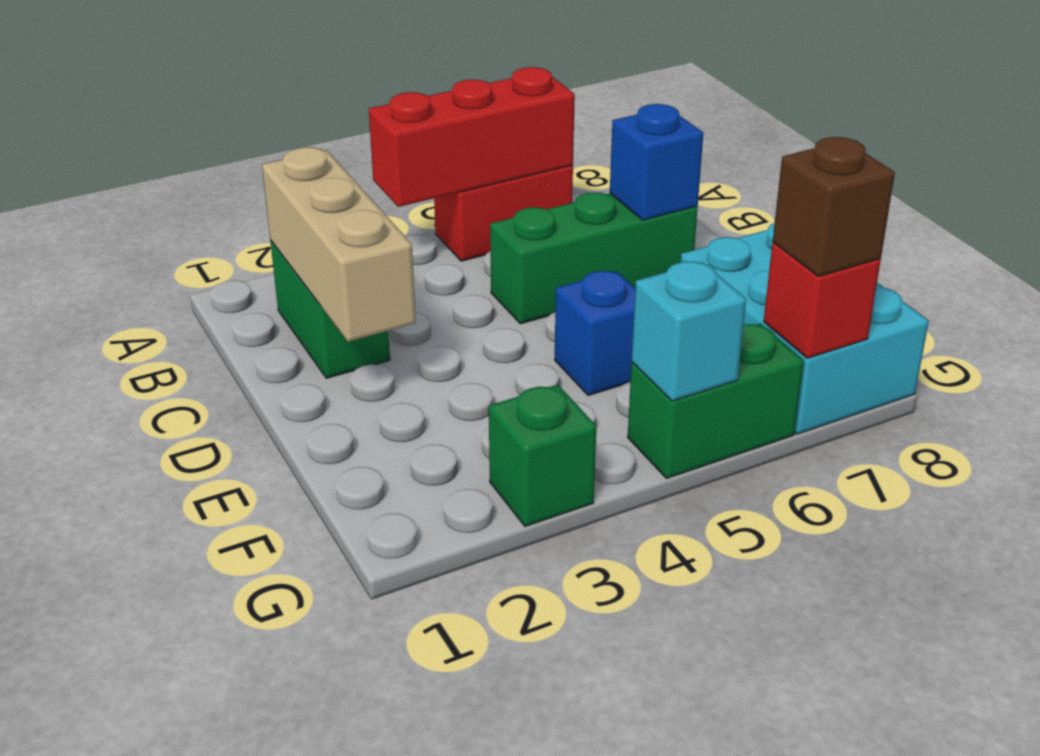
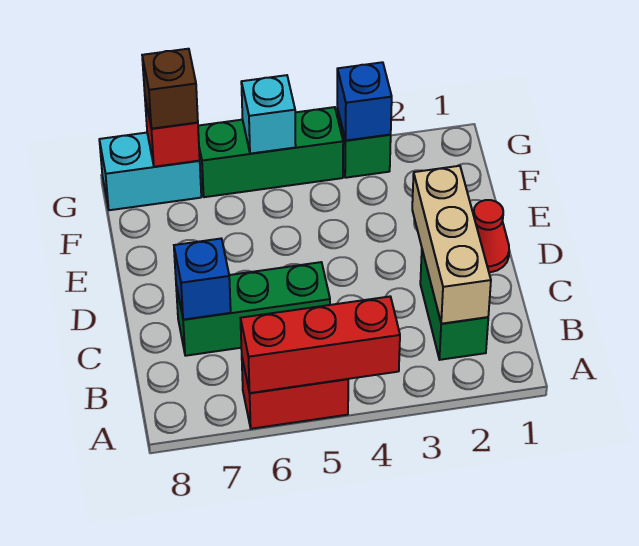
none -> red cone D1 level 1
blue brick E5 level 1 -> blue brick G3 level 2
cyan brick E7:G8 level 1 -> cyan brick G7:G8 level 1
green brick G5:G6 level 1 -> green brick G4:G6 level 1

